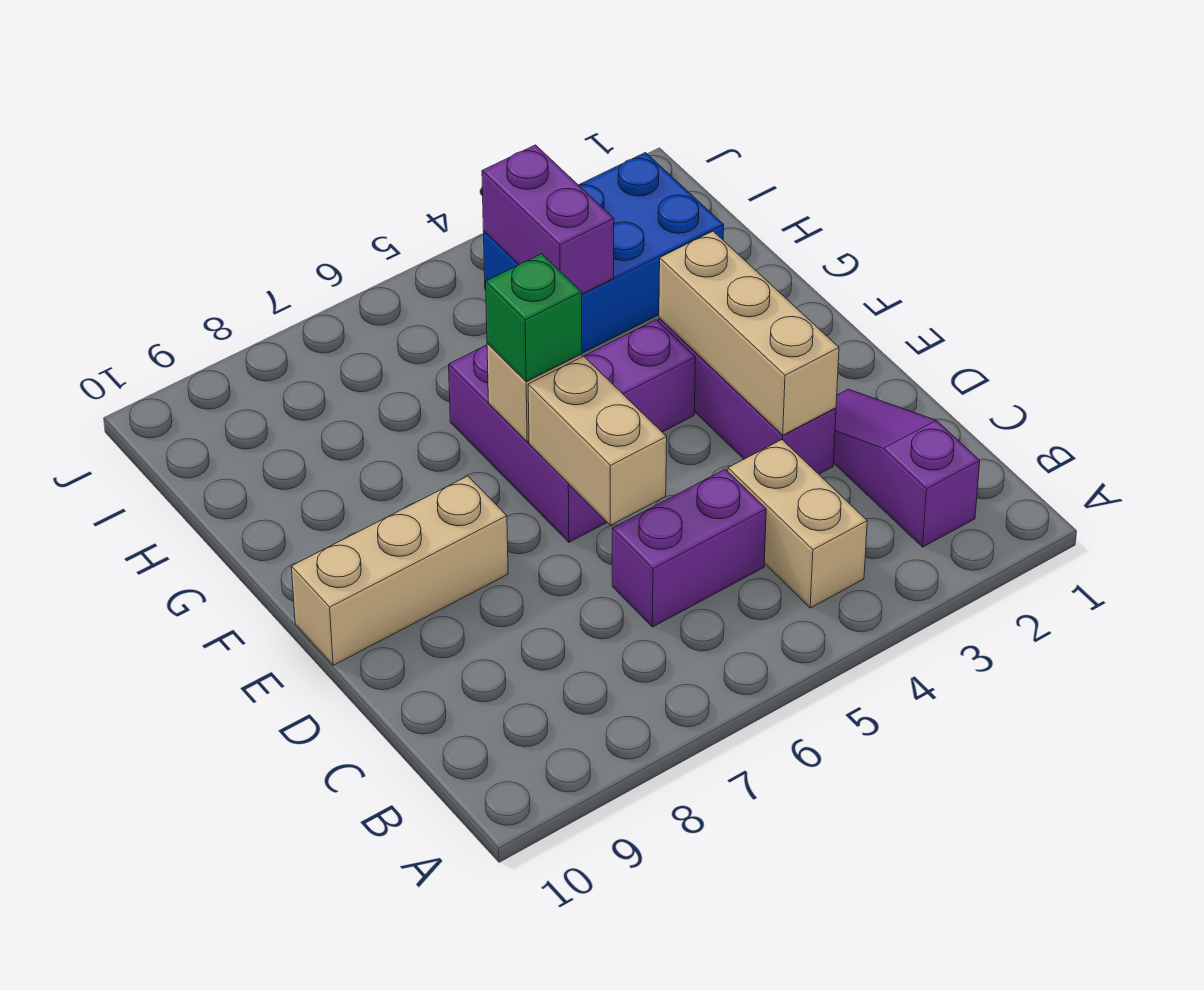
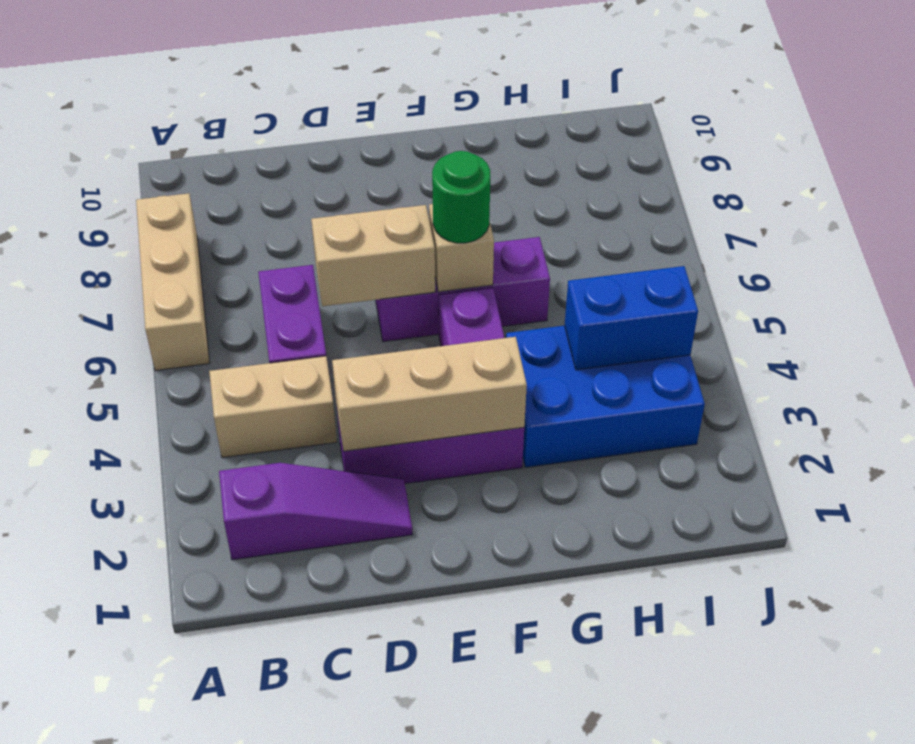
tan brick E8:E10 level 1 -> tan brick A6:A8 level 1
green brick F6 level 3 -> green round brick F6 level 3
blue brick H2:I4 level 1 -> blue brick G3:I4 level 1
purple brick H4:I4 level 2 -> blue brick H4:I4 level 2

